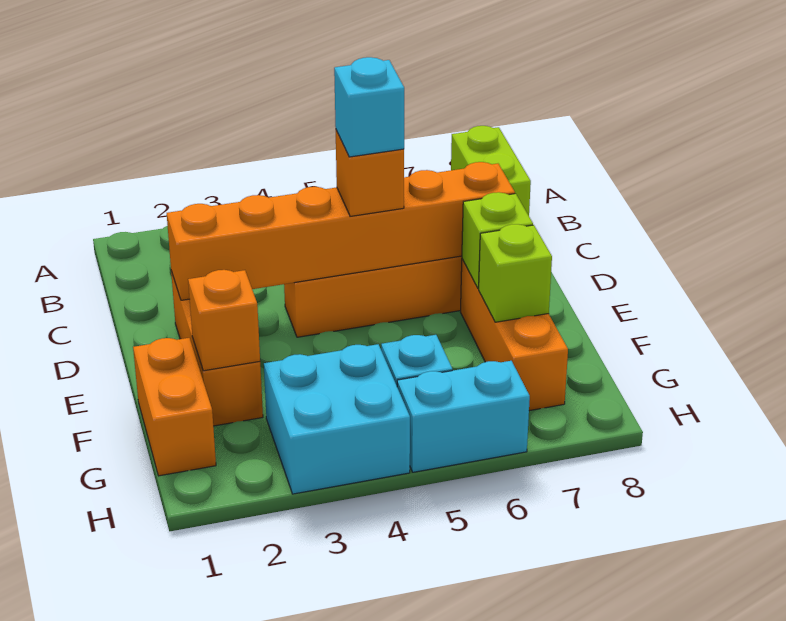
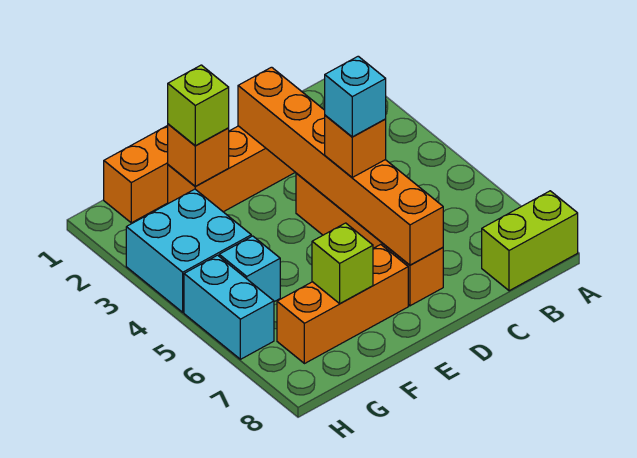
lime brick E7 level 2 -> lime brick F2 level 3

